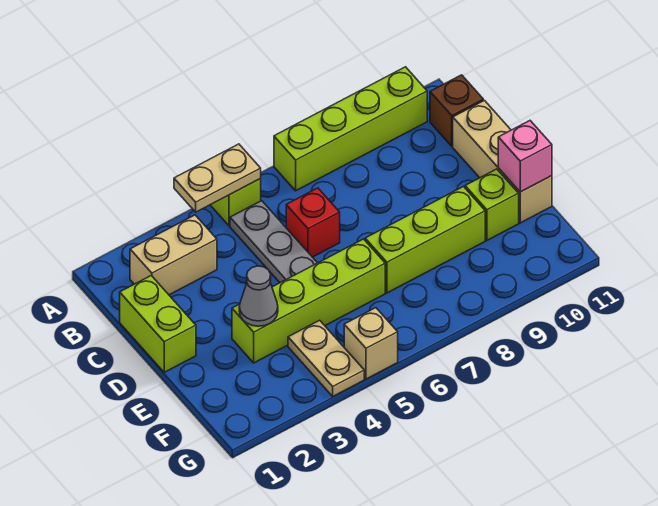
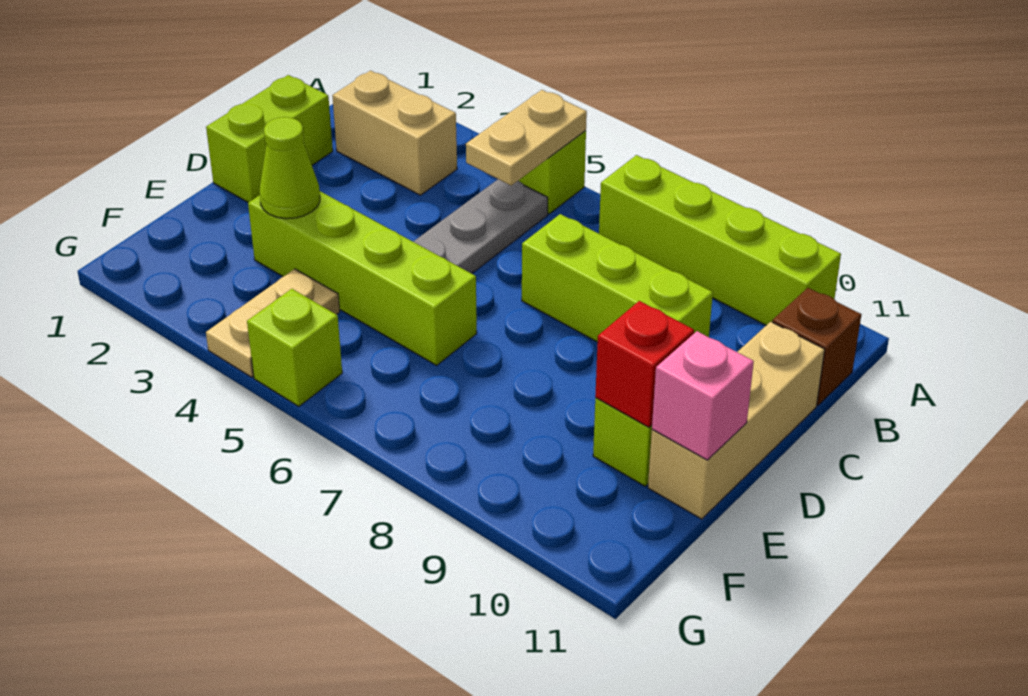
tan plate A4:A5 level 2 -> tan plate A5:B5 level 2
red brick C6 level 1 -> red brick E10 level 2
grey cone E3 level 2 -> lime cone E3 level 2
lime brick E7:E9 level 1 -> lime brick C7:C9 level 1
tan brick G5 level 1 -> lime brick G5 level 1

